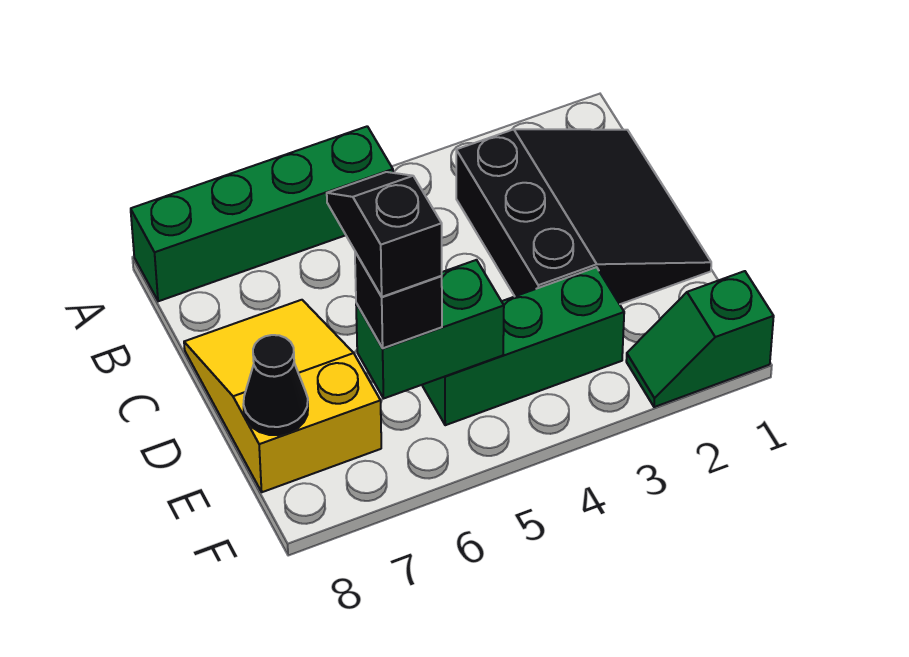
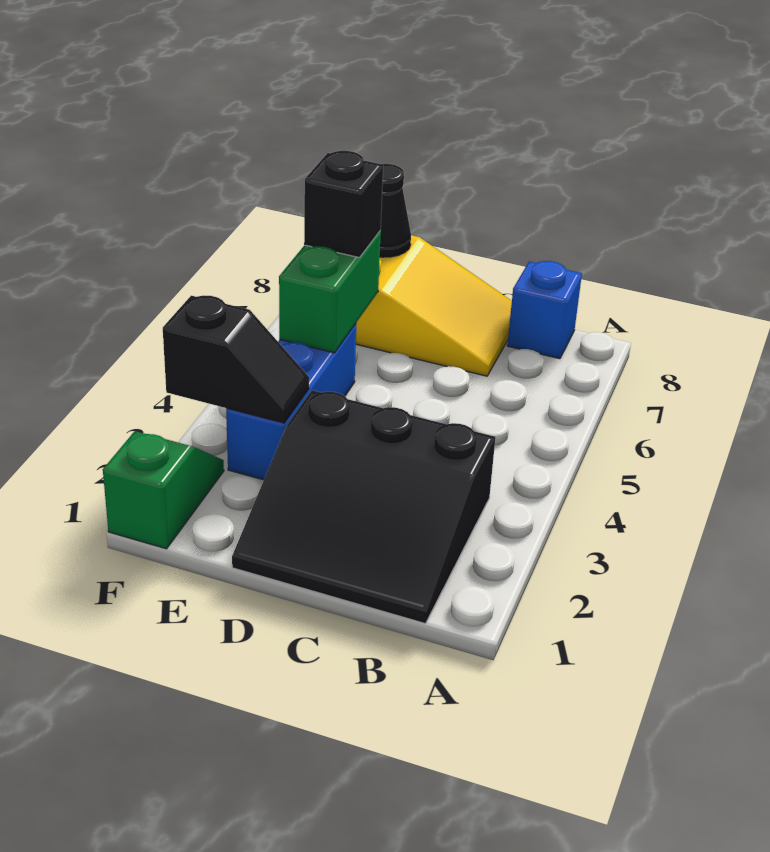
green brick A5:A8 level 1 -> none
none -> blue brick B8 level 1
black slope D6:E6 level 4 top E -> black slope E3:F3 level 2 top F
green brick E3:E5 level 1 -> blue brick E3:E5 level 1

